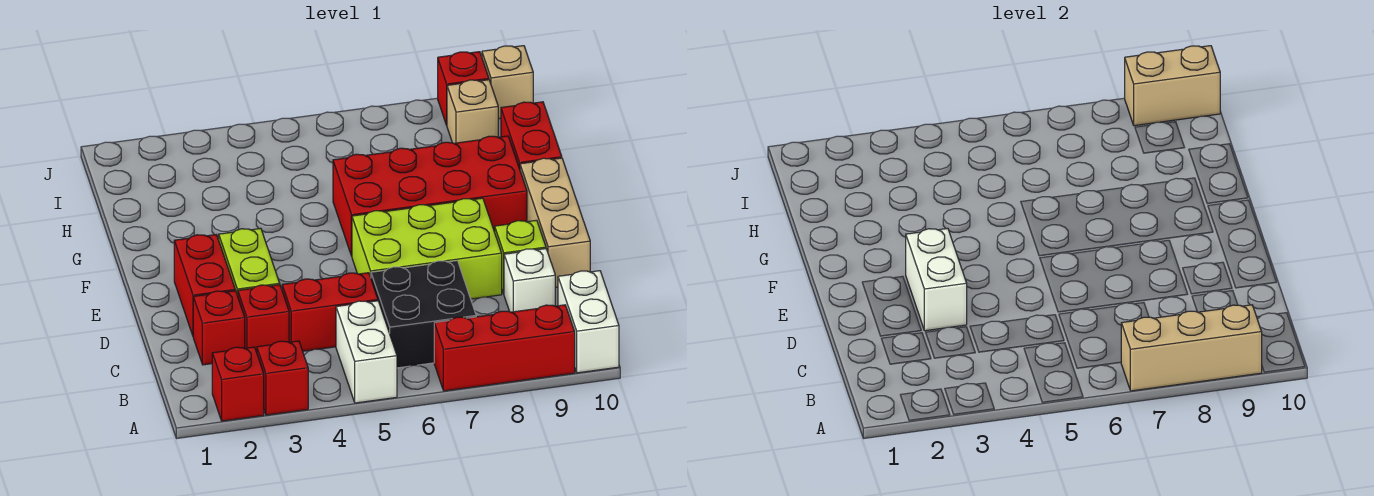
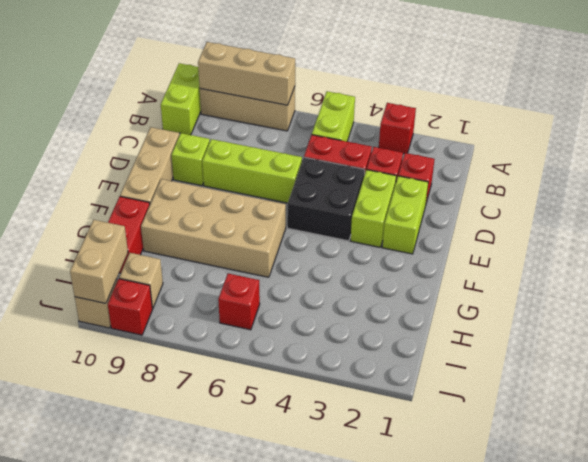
red brick A2 level 1 -> red brick I6 level 1
white brick A5:B5 level 1 -> lime brick A5:B5 level 1
red brick A7:A9 level 1 -> tan brick A7:A9 level 1
white brick A10:B10 level 1 -> lime brick A10:B10 level 1
black brick B6:C7 level 1 -> black brick D4:E5 level 1
white brick C9 level 1 -> none
red brick D2:E2 level 1 -> lime brick D2:E2 level 1
white brick D3:E3 level 2 -> none
lime brick D6:E8 level 1 -> lime brick D6:D8 level 1
red brick F6:G9 level 1 -> tan brick F6:G9 level 1
tan brick J9:J10 level 2 -> tan brick I10:J10 level 2

